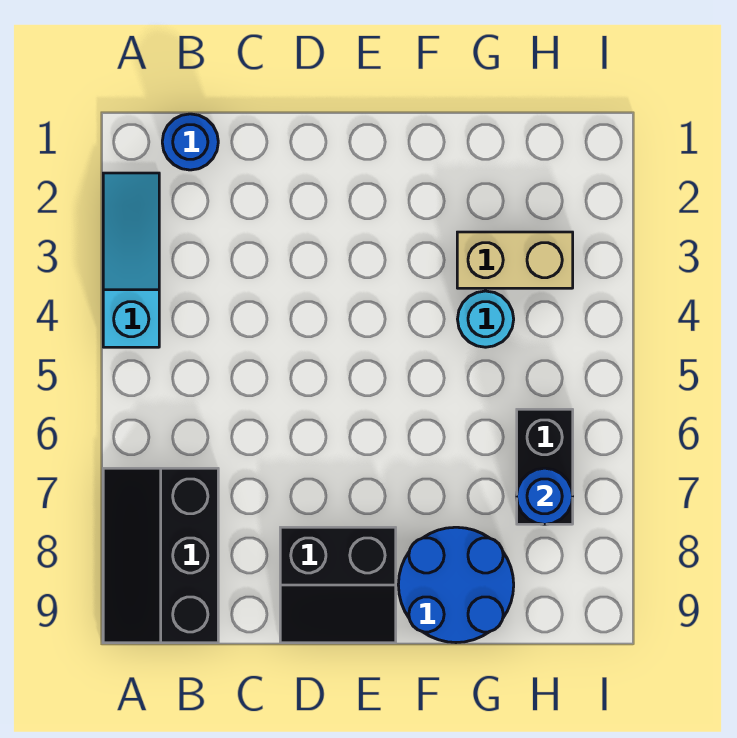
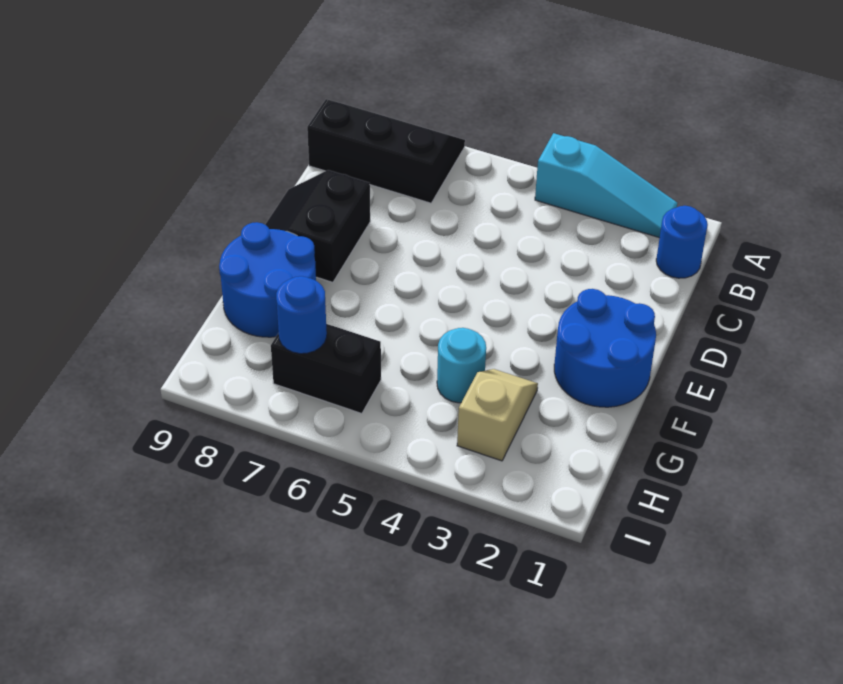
none -> blue round brick E1:F2 level 1
tan brick G3:H3 level 1 -> tan slope G3:H3 level 1 top H

